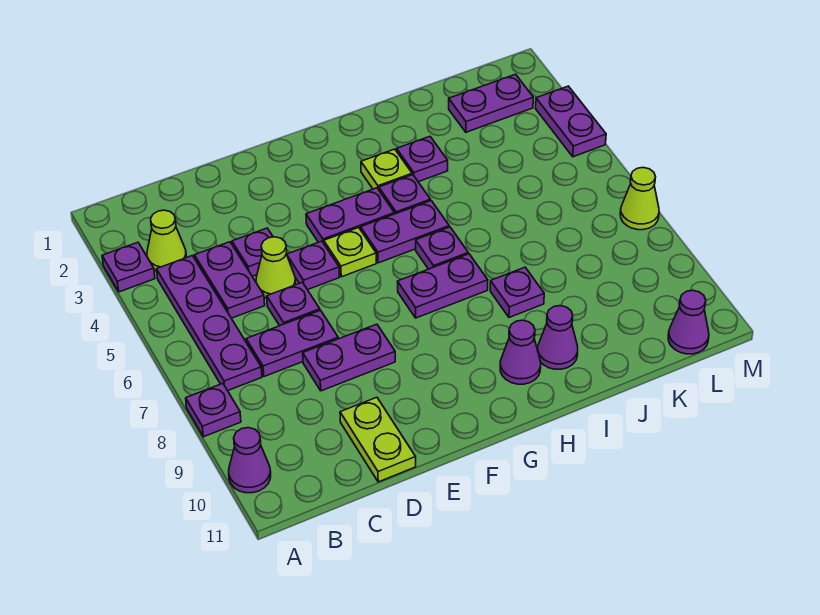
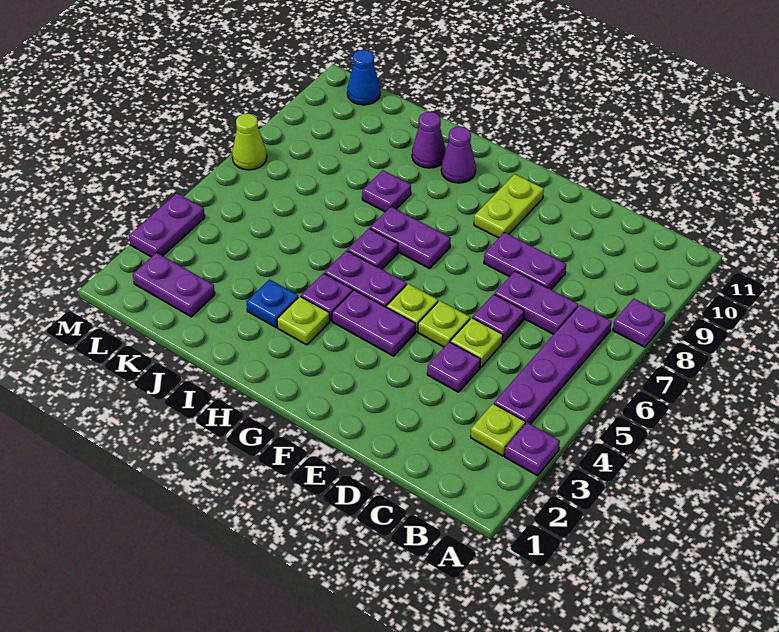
purple cone A10 level 1 -> none
lime cone B3 level 1 -> lime plate B3 level 1
purple plate C4:C5 level 1 -> none
lime cone D5 level 1 -> lime plate D5 level 1
lime plate D10:D11 level 1 -> lime plate F9:F10 level 1
purple plate E5 level 1 -> lime plate E5 level 1
purple plate I3 level 1 -> blue plate I3 level 1
purple cone L11 level 1 -> blue cone L11 level 1

